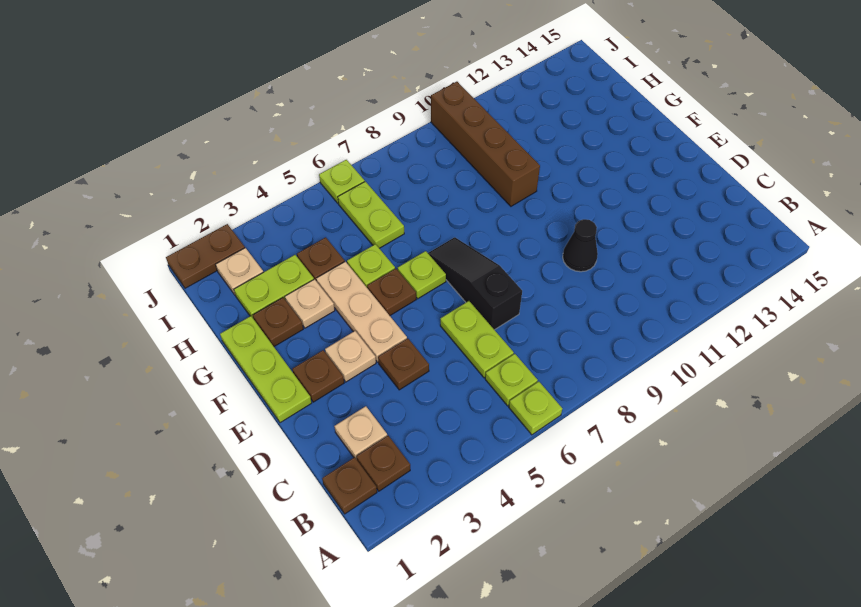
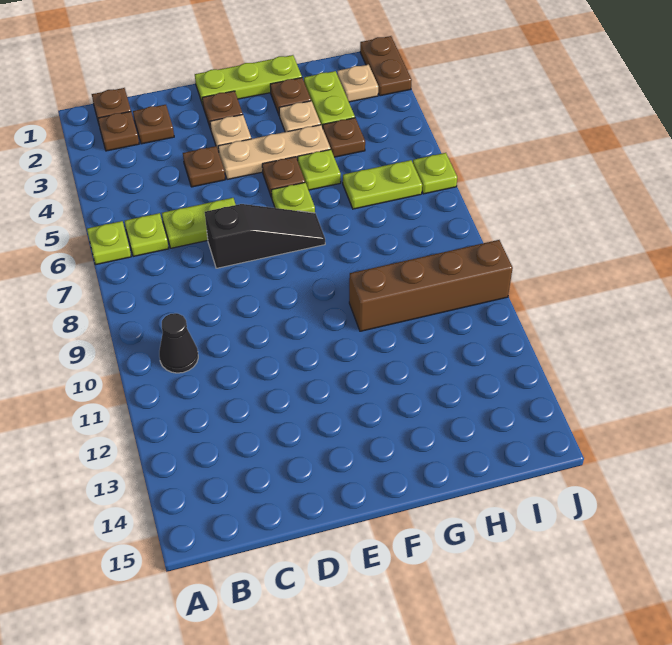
tan plate C2 level 1 -> brown plate C2 level 1
black cone D10 level 1 -> black cone B10 level 1

